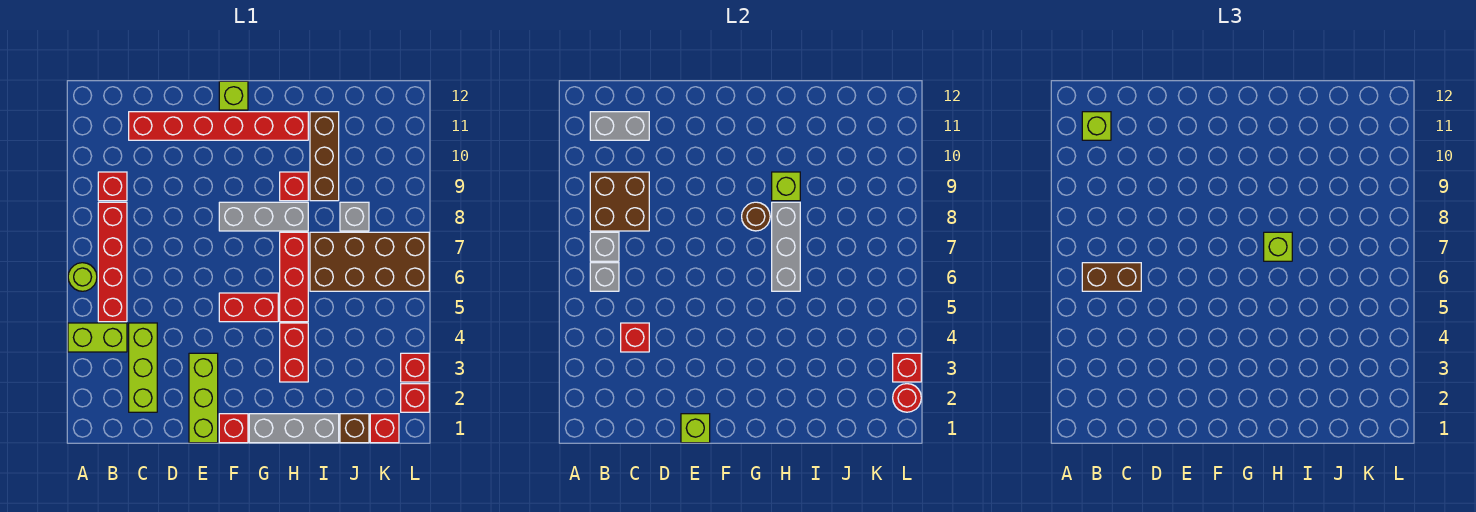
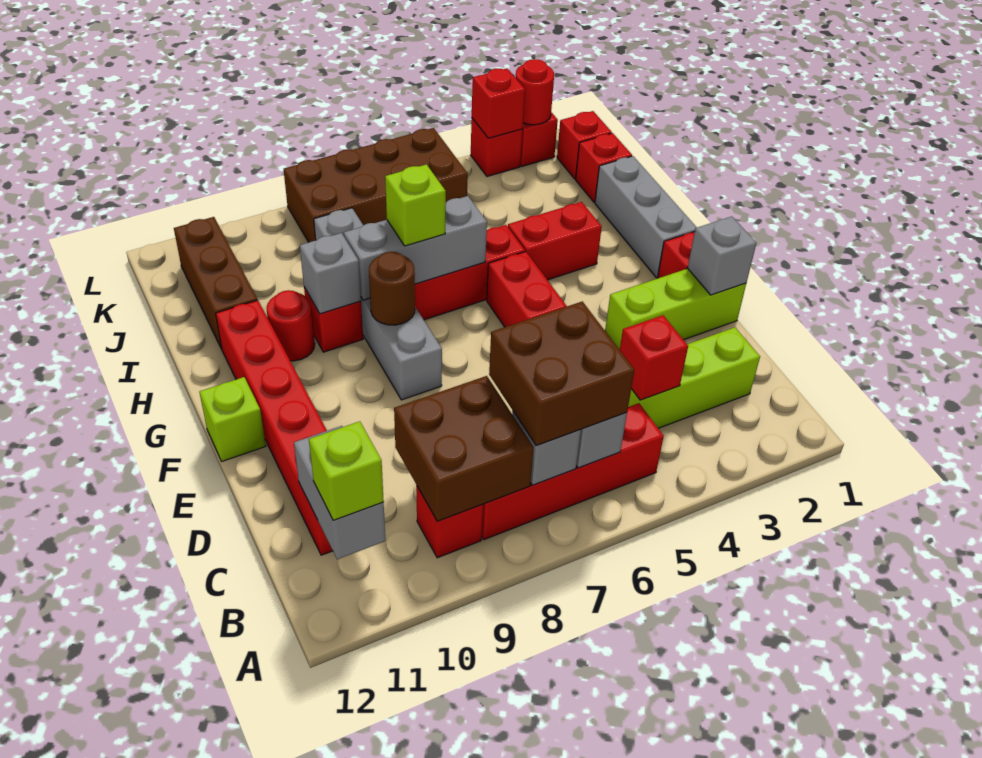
lime brick A4:B4 level 1 -> none
lime round brick A6 level 1 -> none
brown brick B6:C6 level 3 -> brown brick B6:C7 level 3
lime brick E1 level 2 -> grey brick E1 level 2
lime brick H9 level 2 -> grey brick H9 level 2
none -> red round brick H10 level 1
brown brick I6:L7 level 1 -> brown brick K5:L8 level 1
brown brick I9:I11 level 1 -> brown brick I11:K11 level 1
brown brick J1 level 1 -> red brick J1 level 1

